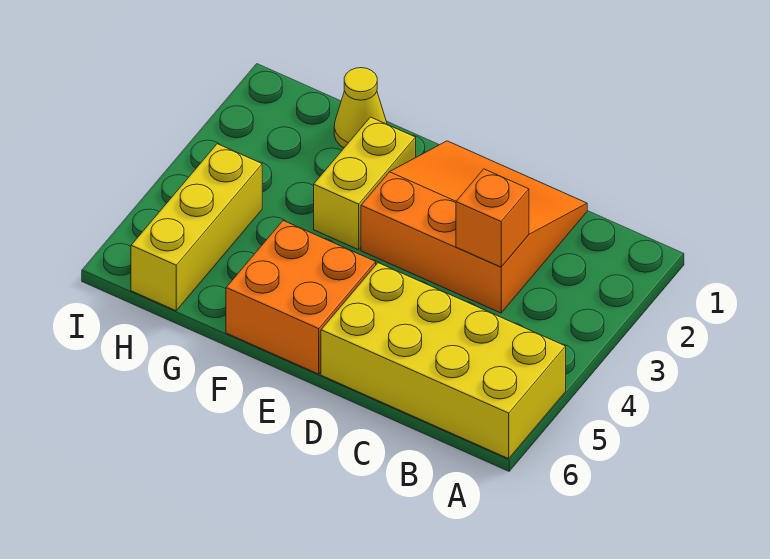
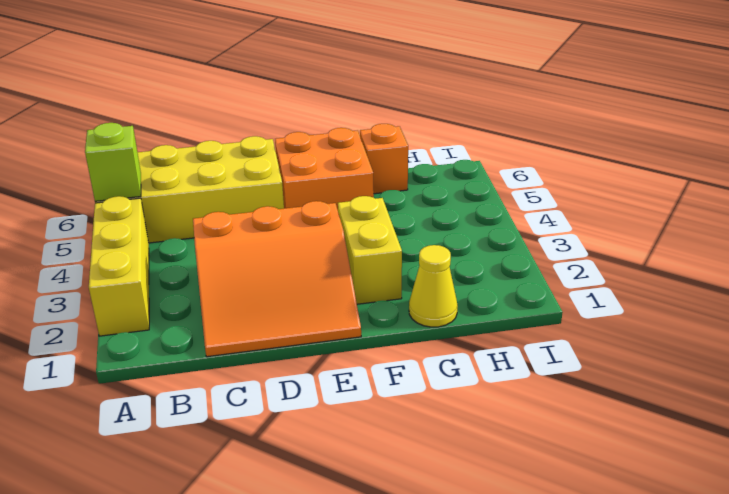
none -> lime brick A5 level 2
orange brick C3 level 2 -> orange brick G6 level 1
yellow brick H4:H6 level 1 -> yellow brick A2:A4 level 1

